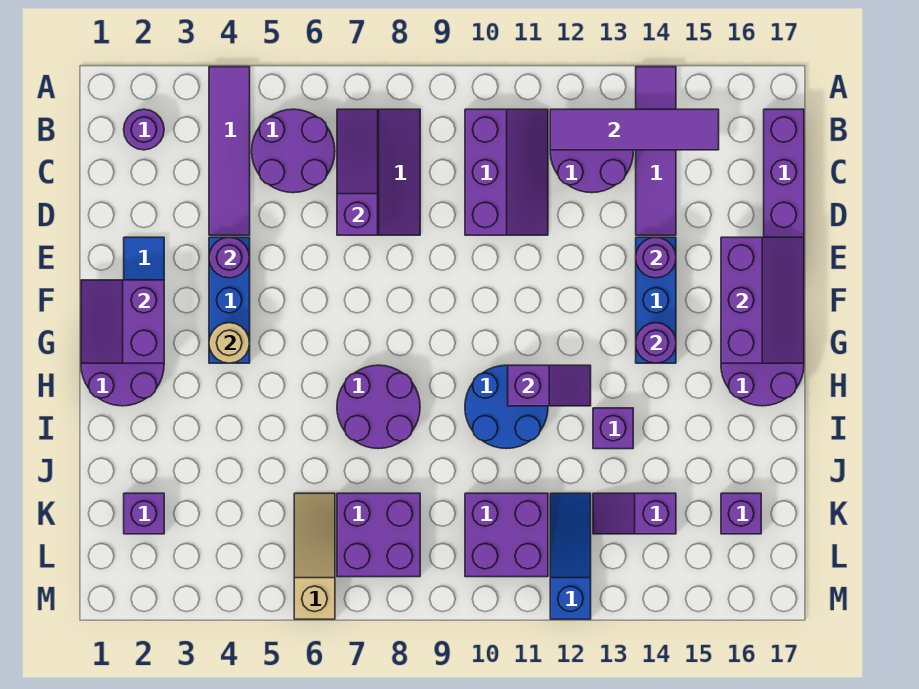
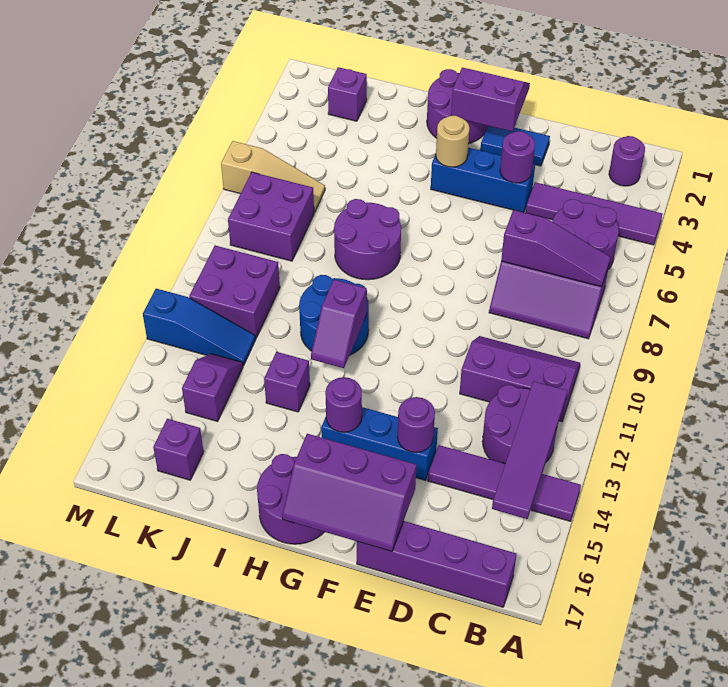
purple slope B10:D11 level 1 top 10 -> purple slope B10:D11 level 1 top 11

